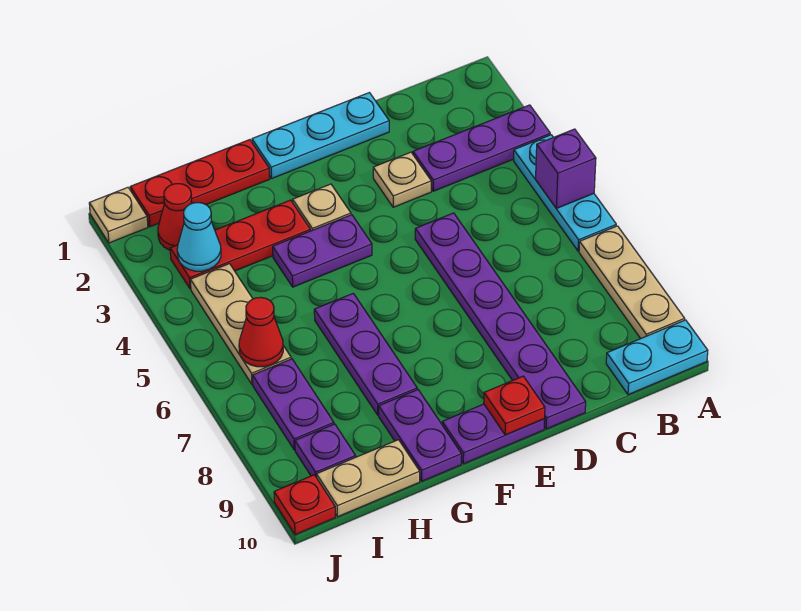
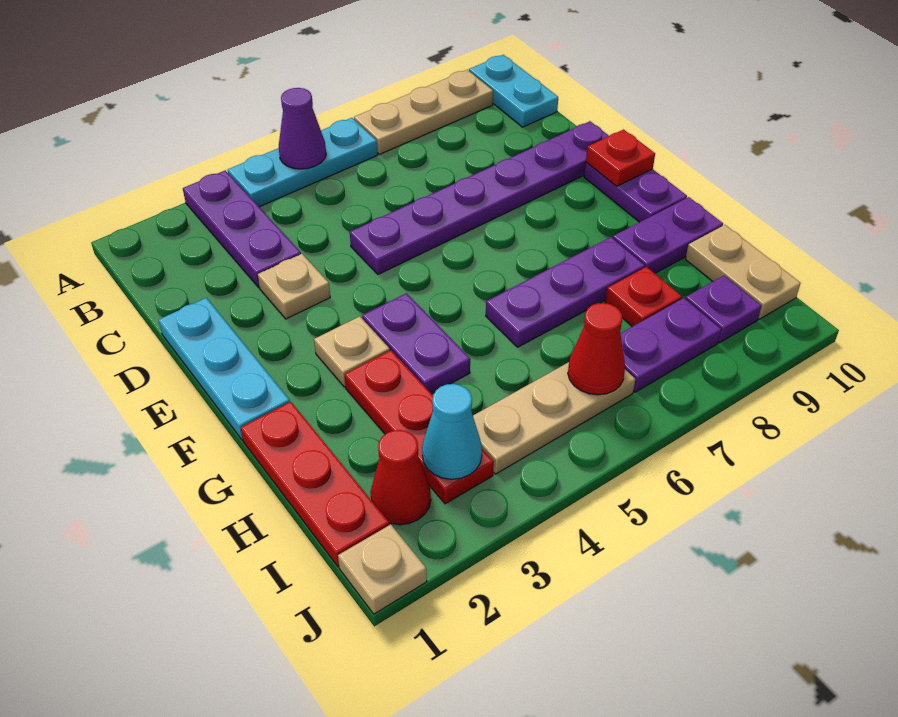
purple brick A5 level 2 -> purple cone A5 level 2
red plate J10 level 1 -> red plate H8 level 1

